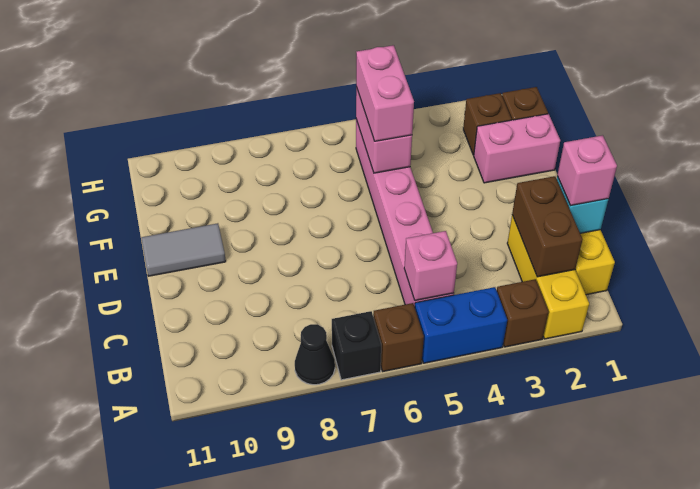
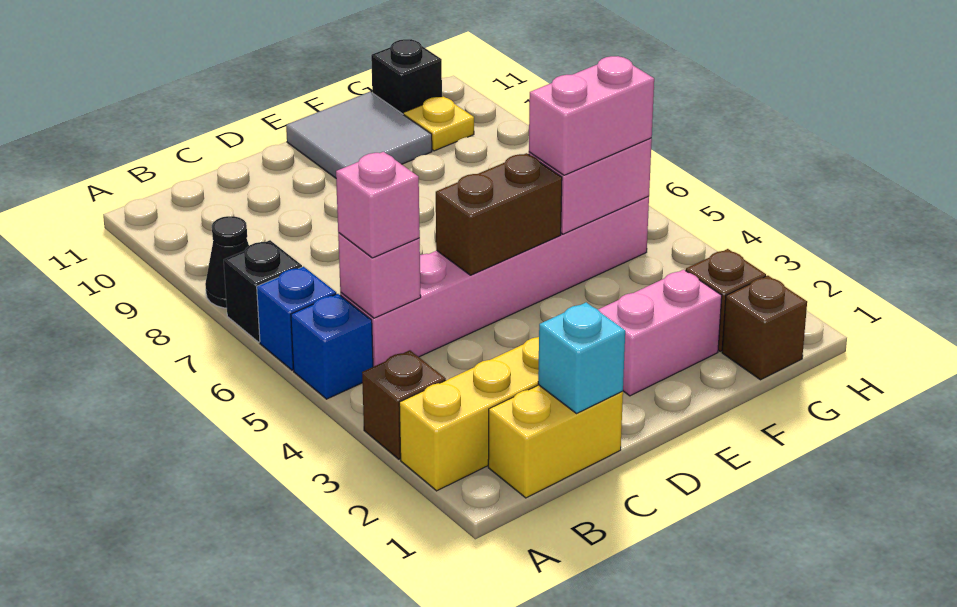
blue brick A4:A5 level 1 -> blue brick A5 level 1
brown brick A6 level 1 -> blue brick A6 level 1
brown brick B2:C2 level 2 -> brown brick D5:E5 level 2
pink brick C1 level 3 -> pink brick B5 level 3
grey tile E10:E11 level 1 -> grey tile E10:F11 level 1
pink brick F1:F2 level 1 -> pink brick E2:F2 level 1
none -> yellow plate G10 level 1
none -> black brick G11 level 1

